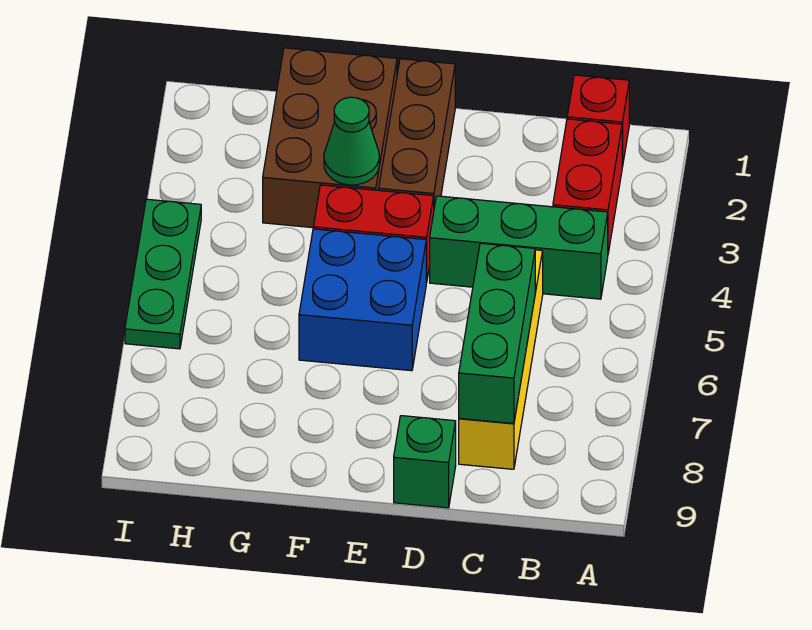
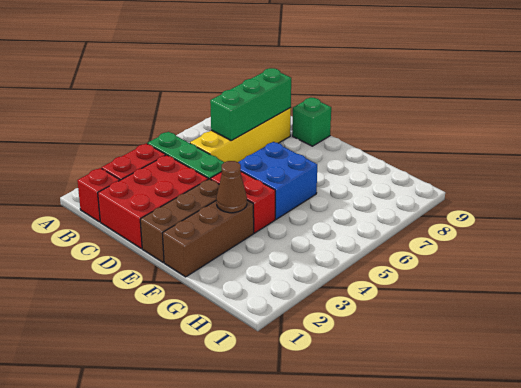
none -> red brick C1:D3 level 1
brown brick F1:G3 level 1 -> brown brick F1:F3 level 1
green cone F3 level 2 -> brown cone F3 level 2
green plate I4:I6 level 1 -> none

